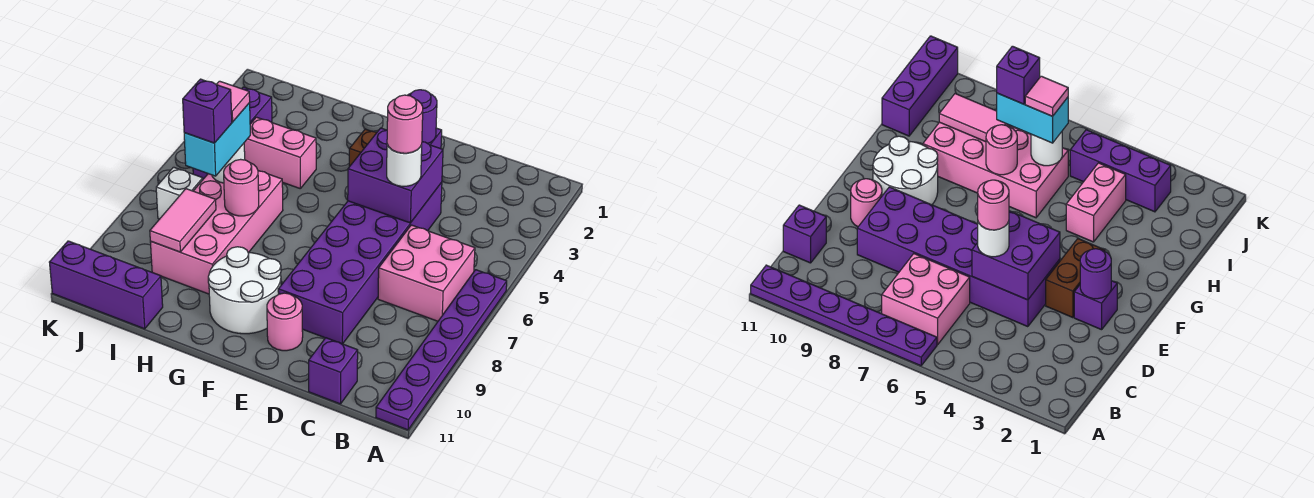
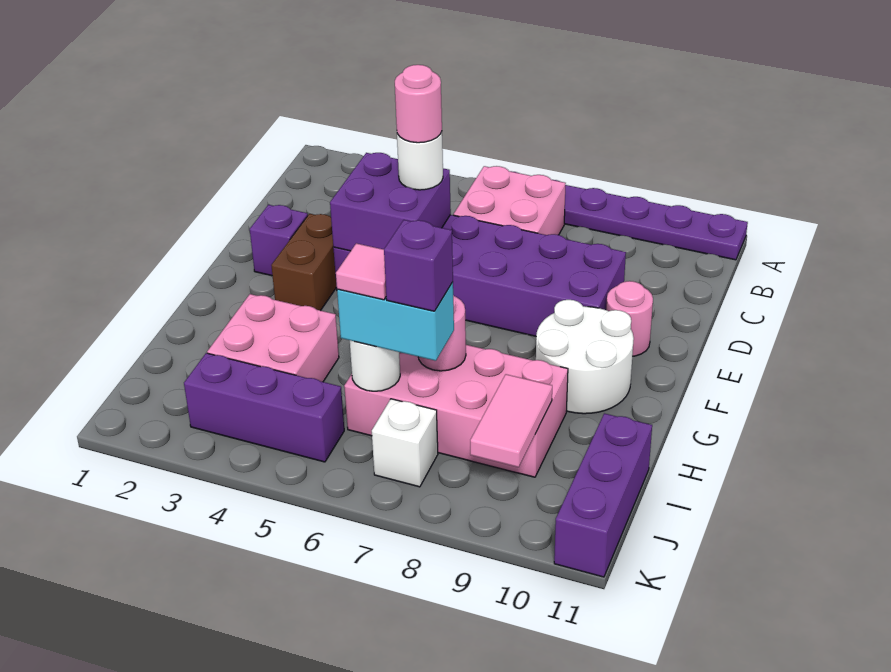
purple brick C11 level 1 -> none
purple round brick E2 level 2 -> none
pink brick H4:I4 level 1 -> pink brick H3:I4 level 1
pink tile I8:I9 level 2 -> pink tile I9:J9 level 2

